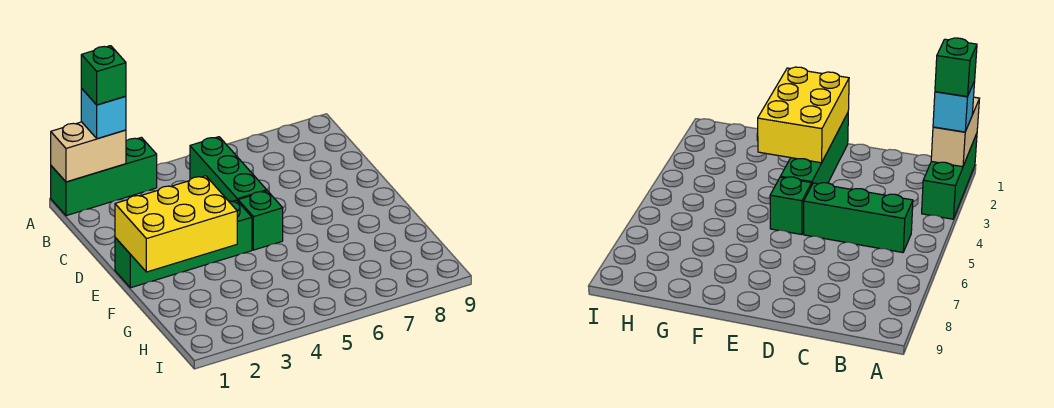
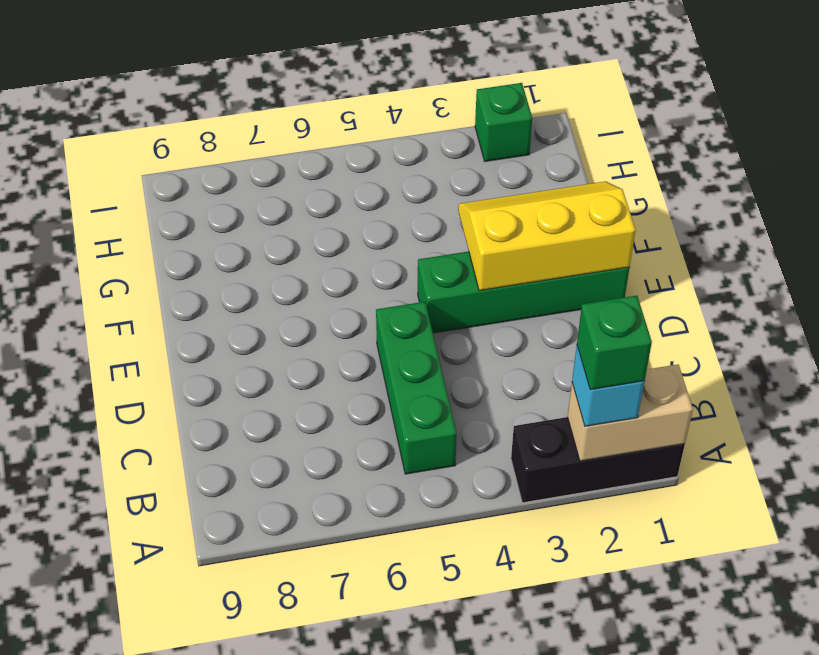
green brick A1:A3 level 1 -> black brick A1:A3 level 1
yellow brick E1:F3 level 2 -> yellow slope E1:F3 level 2 top E
green brick E5 level 1 -> green brick I2 level 1

